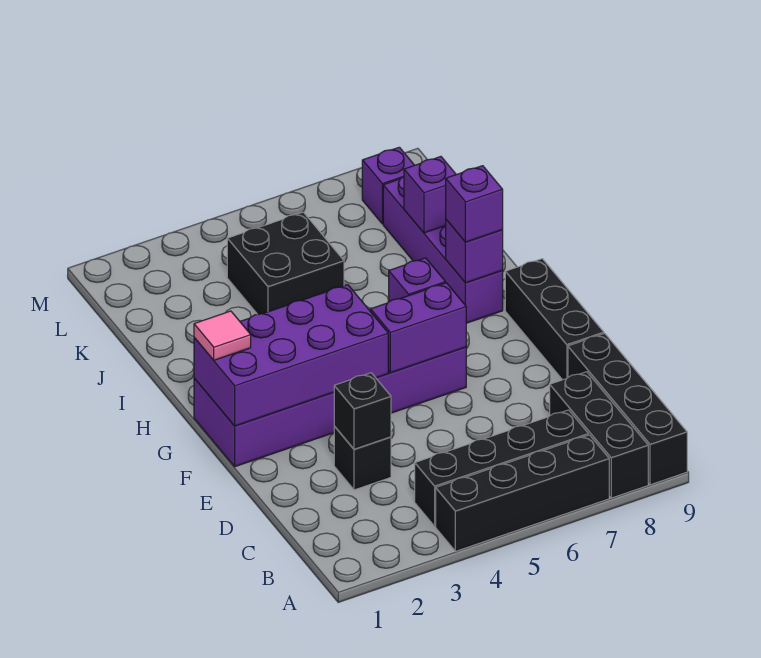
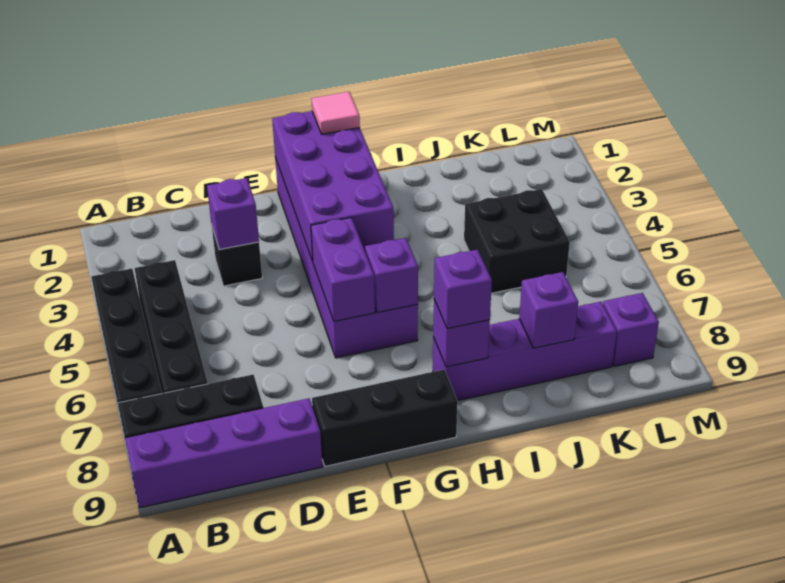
black brick A9:D9 level 1 -> purple brick A9:D9 level 1
black brick D3 level 2 -> purple brick D3 level 2

